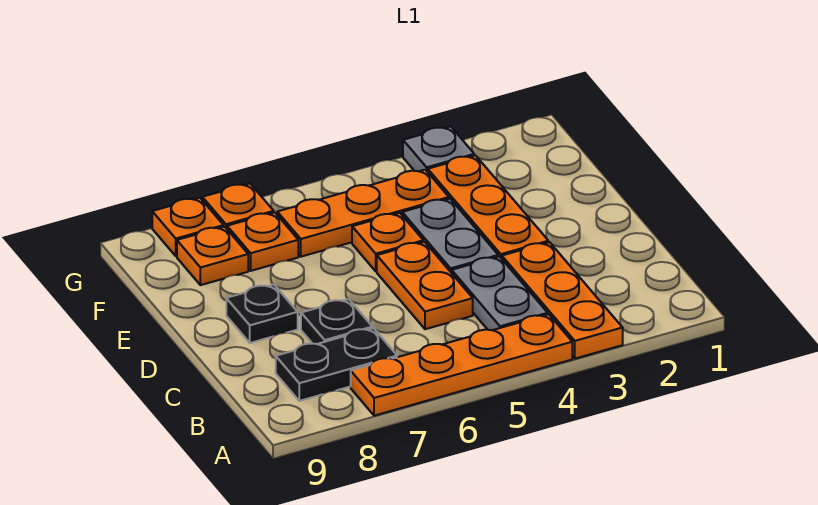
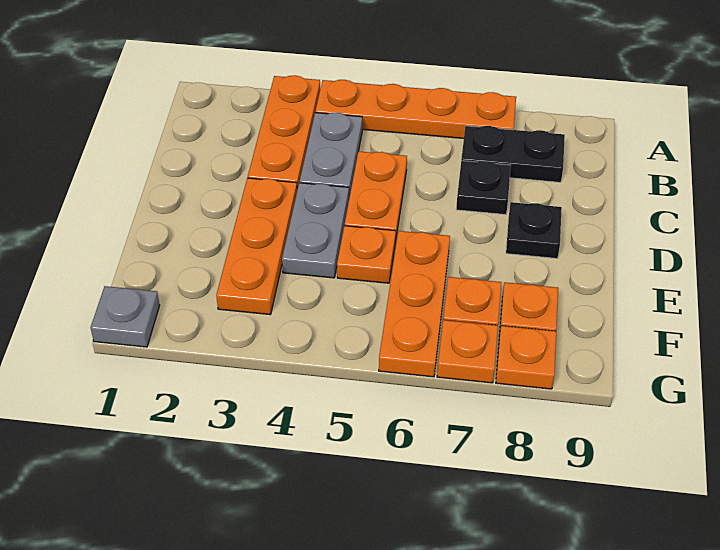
orange plate F4:F6 level 1 -> orange plate E6:G6 level 1
grey plate G3 level 1 -> grey plate G1 level 1

